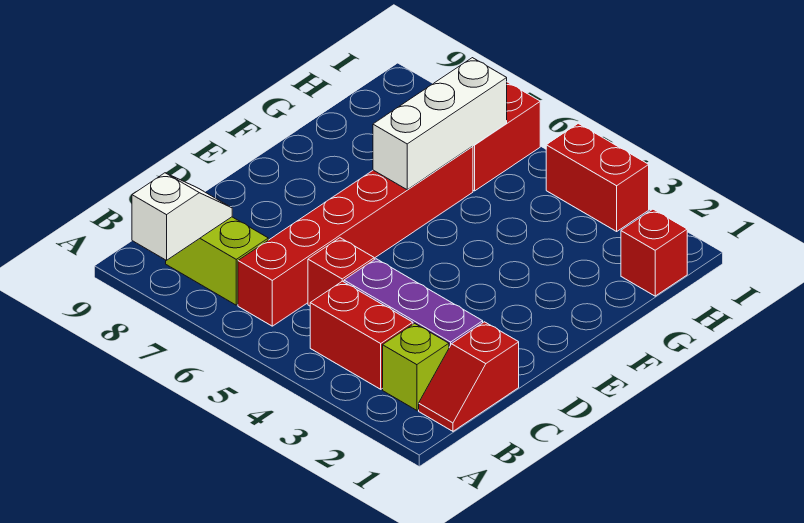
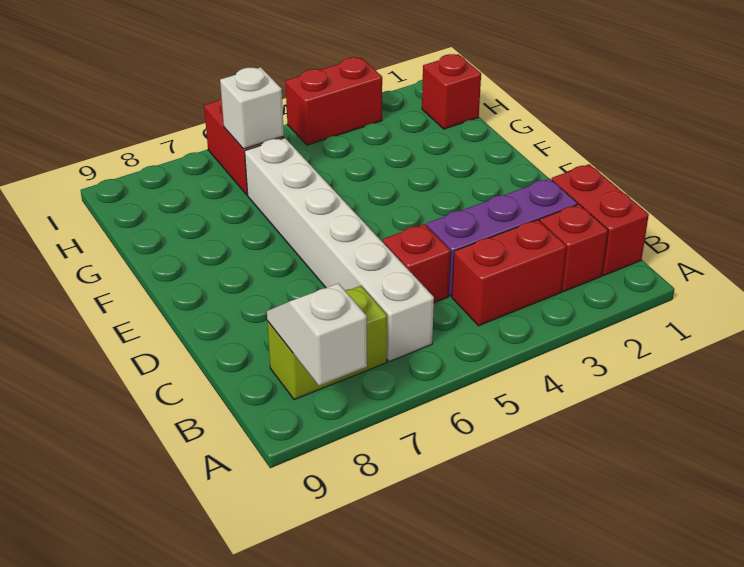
red slope B1:C1 level 1 top C -> red brick B1:C1 level 1
lime brick B2 level 1 -> red brick B2 level 1
red brick B6:G6 level 1 -> white brick B6:G6 level 1
white brick F6:H6 level 2 -> white brick H6 level 2

